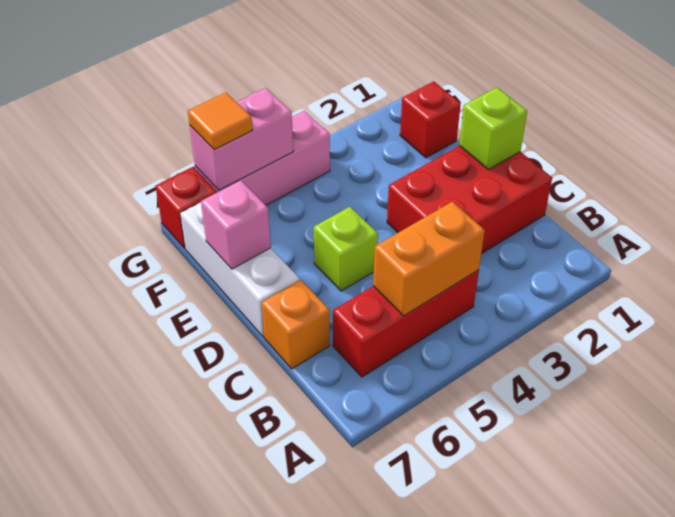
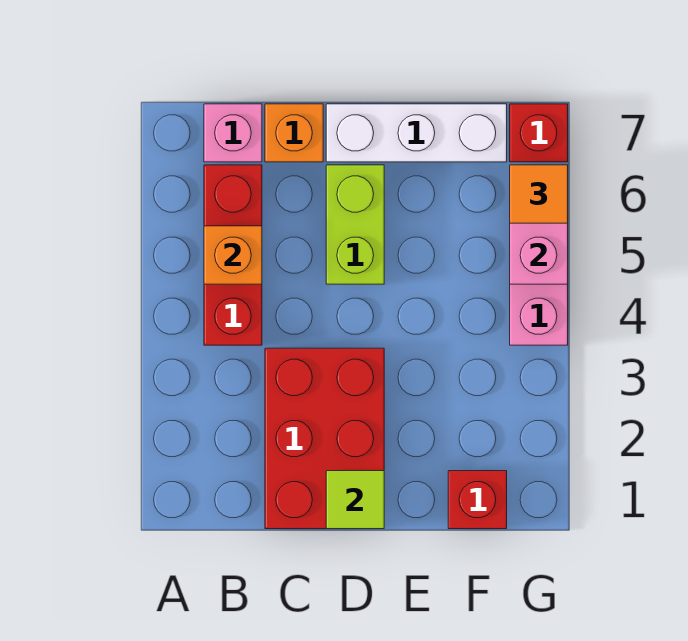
orange brick B4:B5 level 2 -> orange brick B5 level 2
lime brick D1 level 2 -> lime tile D1 level 2
lime brick D5 level 1 -> lime brick D5:D6 level 1
pink brick E7 level 2 -> pink brick B7 level 1

